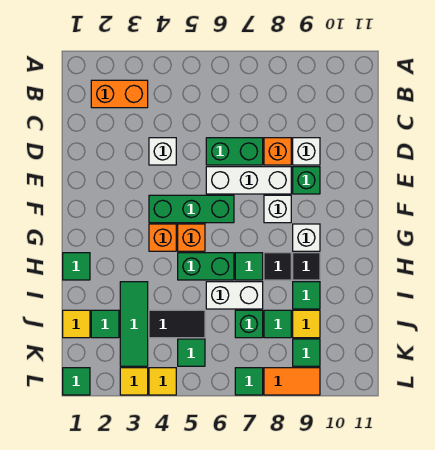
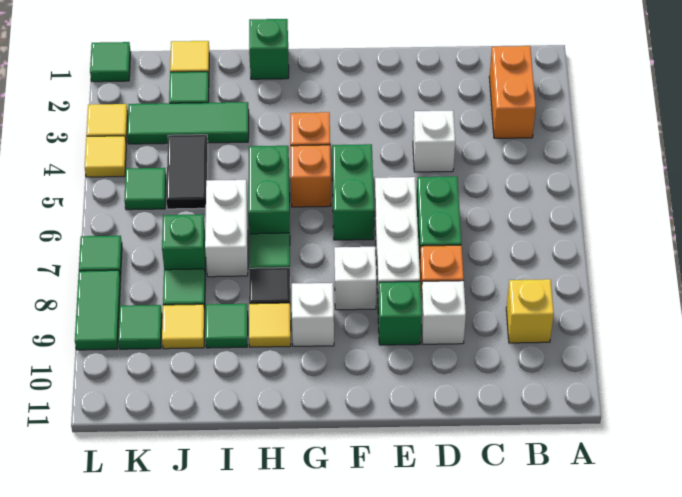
none -> yellow brick B9 level 1
green brick F4:F6 level 1 -> green brick F5:F6 level 1
green tile H1 level 1 -> green brick H1 level 1
black tile H9 level 1 -> yellow tile H9 level 1
orange tile L8:L9 level 1 -> green tile L8:L9 level 1

